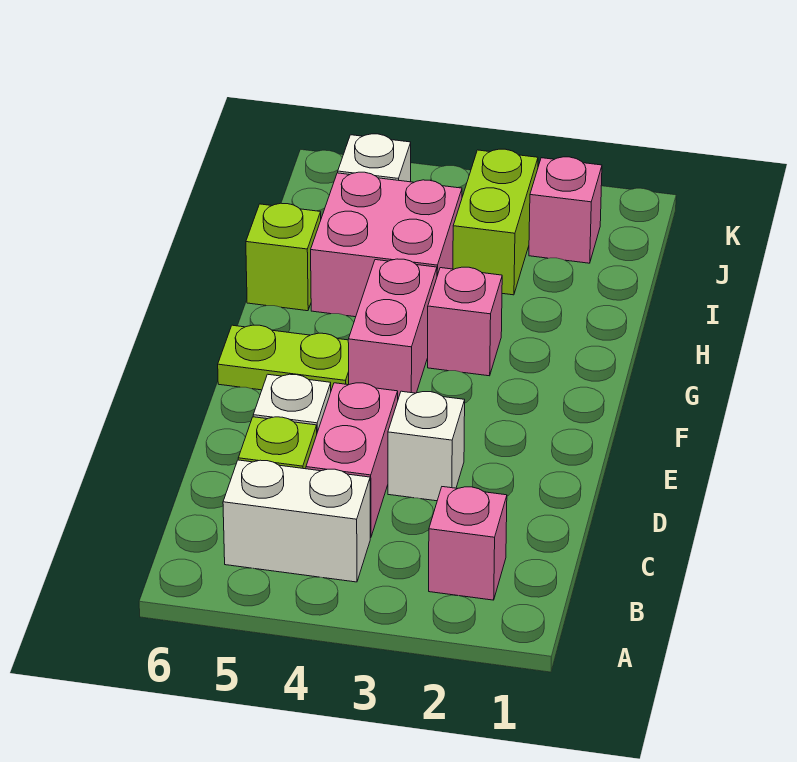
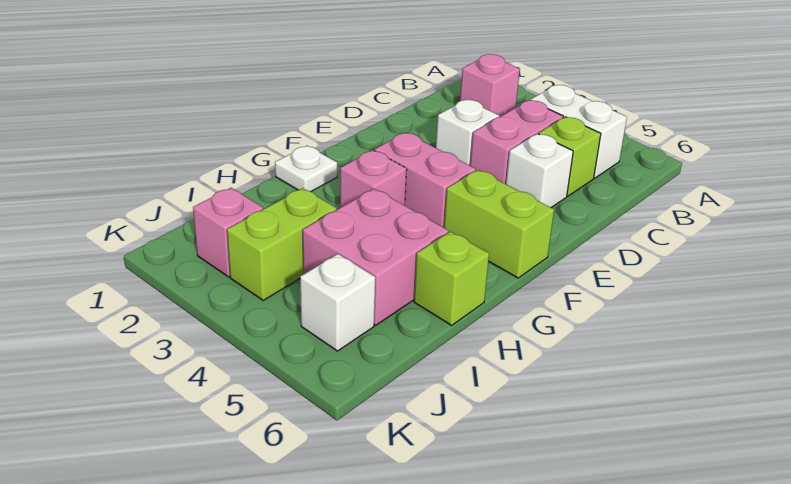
pink brick F4:G4 level 1 -> pink brick F3:F4 level 1
lime plate F5:F6 level 1 -> lime brick F5:F6 level 1
none -> white plate G1 level 1

